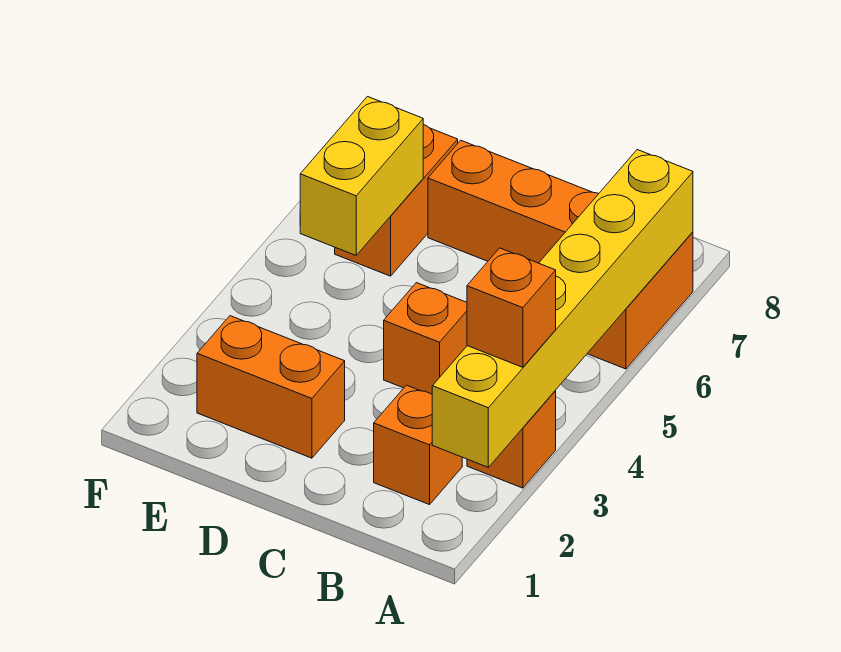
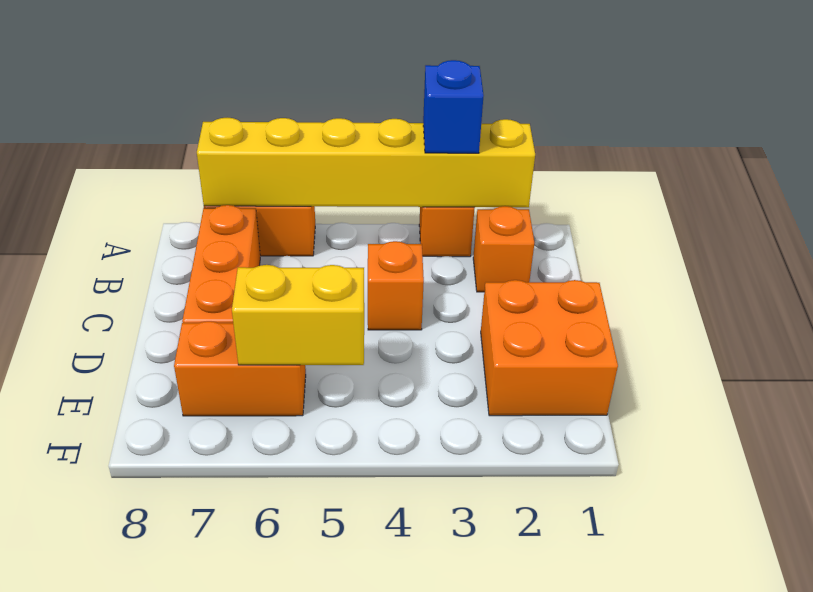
orange brick A3 level 3 -> blue brick A3 level 3
orange brick D2:E2 level 1 -> orange brick D1:E2 level 1

